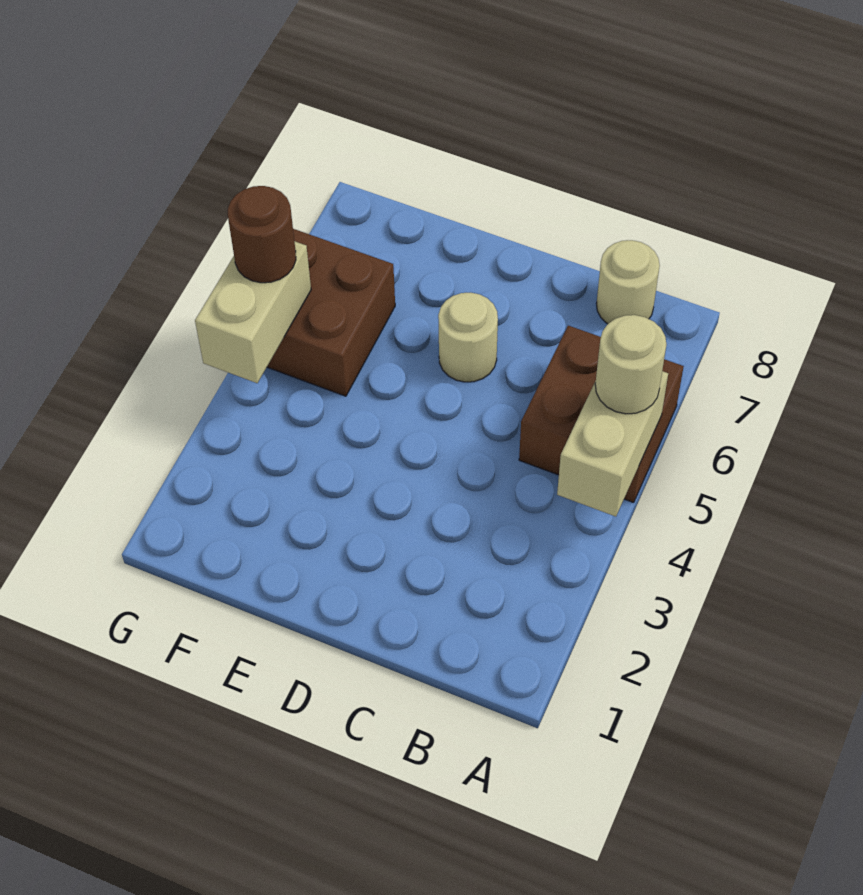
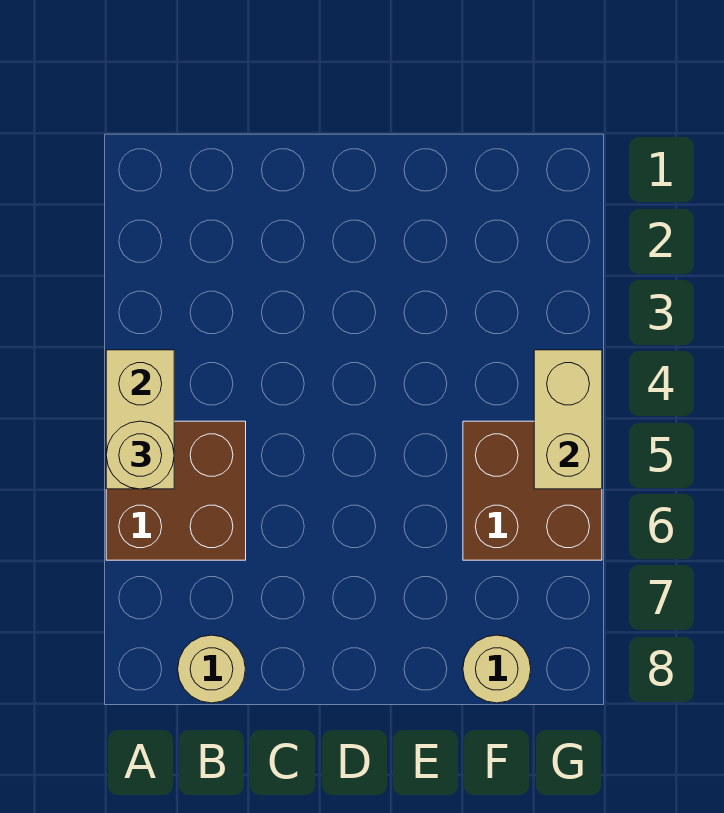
tan round brick D6 level 1 -> tan round brick F8 level 1
brown round brick G5 level 3 -> none

